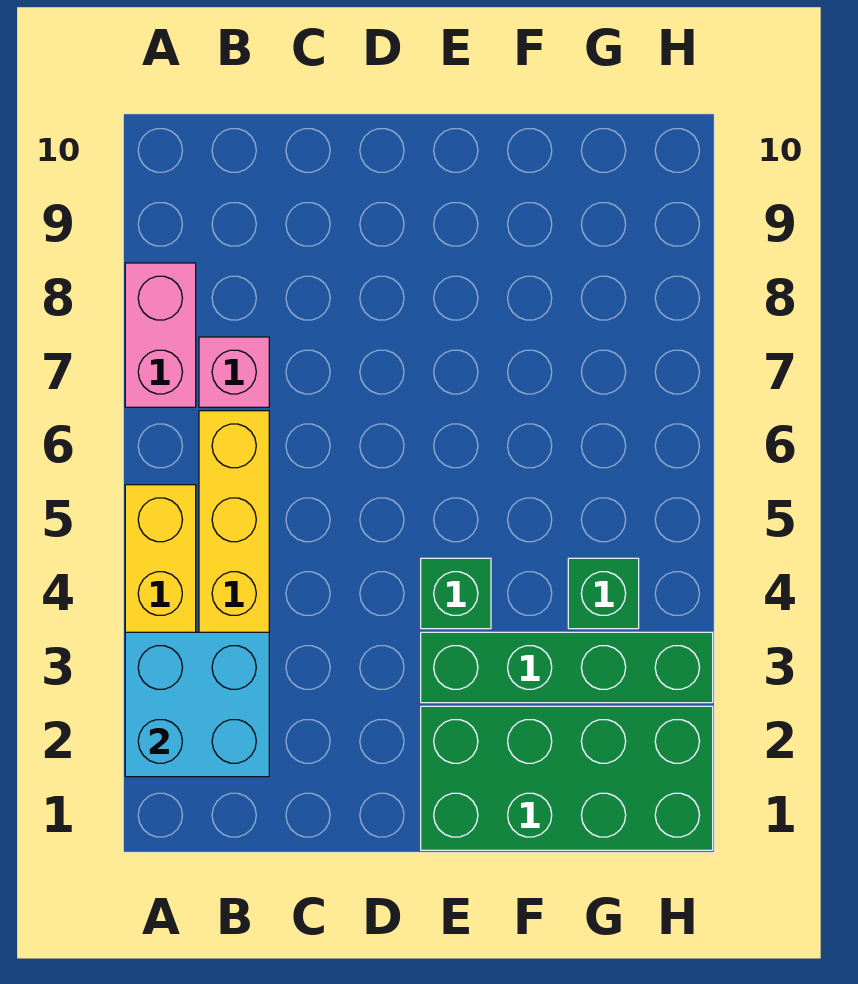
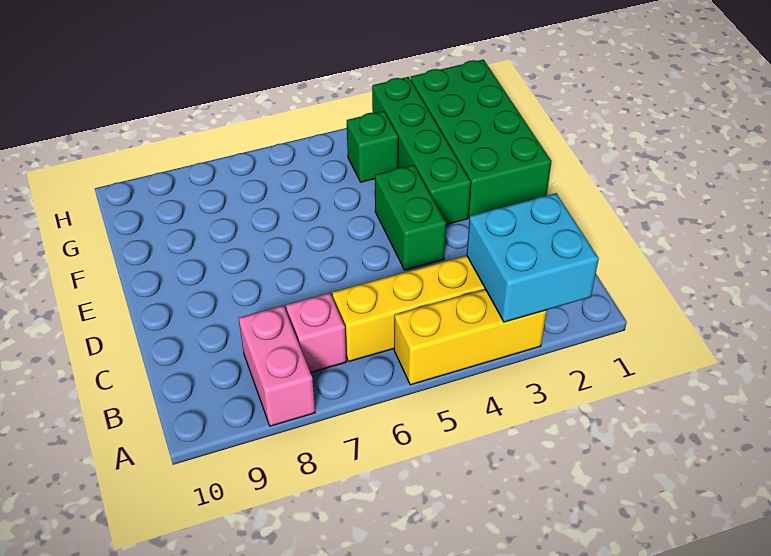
pink brick A7:A8 level 1 -> pink brick A8:B8 level 1
green brick E4 level 1 -> green brick D4:E4 level 1

